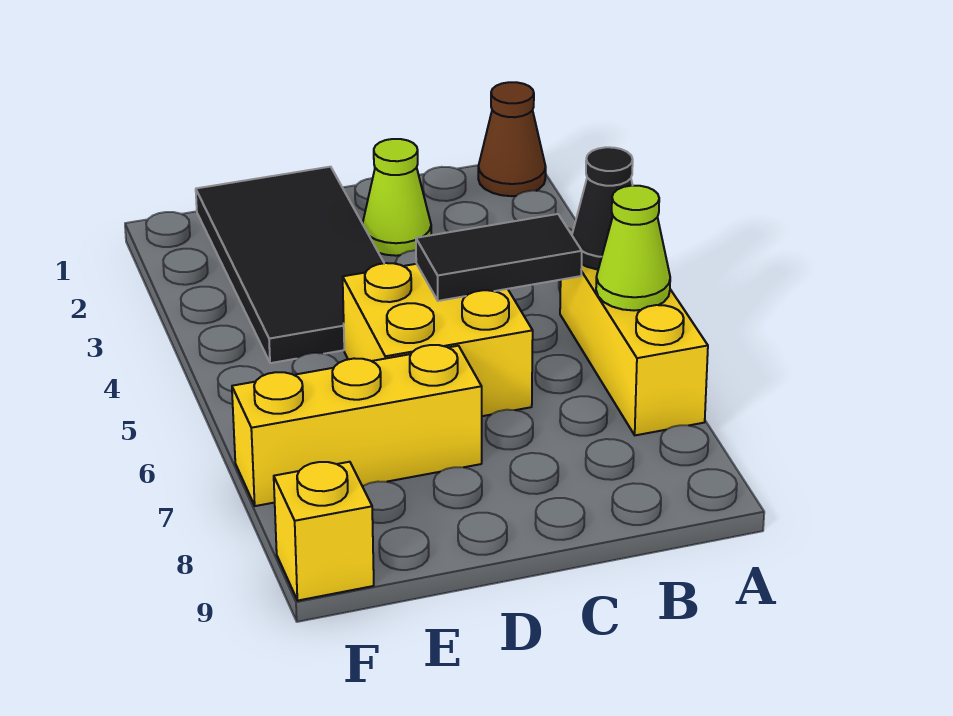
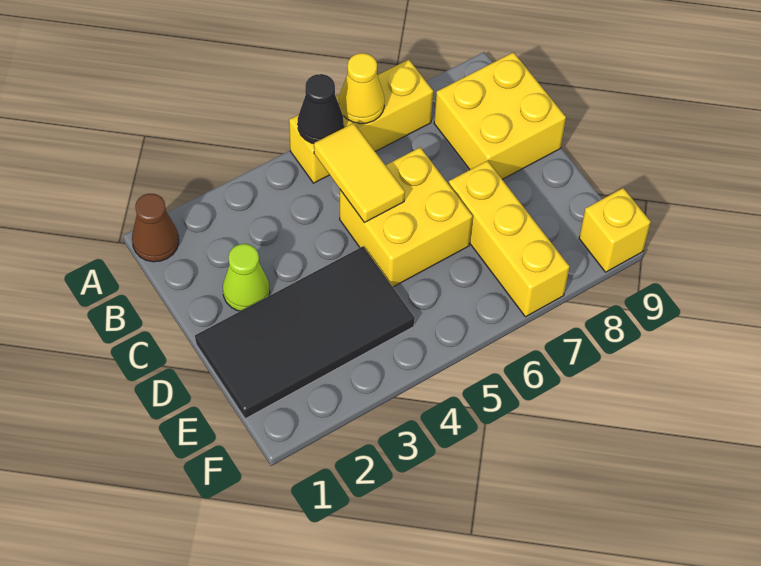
lime cone A6 level 2 -> yellow cone A6 level 2
black tile B5:C5 level 2 -> yellow tile B5:C5 level 2
none -> yellow brick B8:C9 level 1

